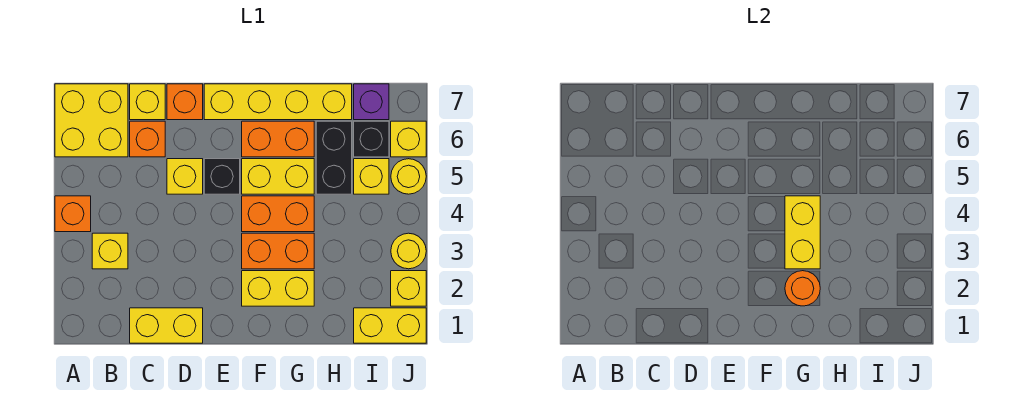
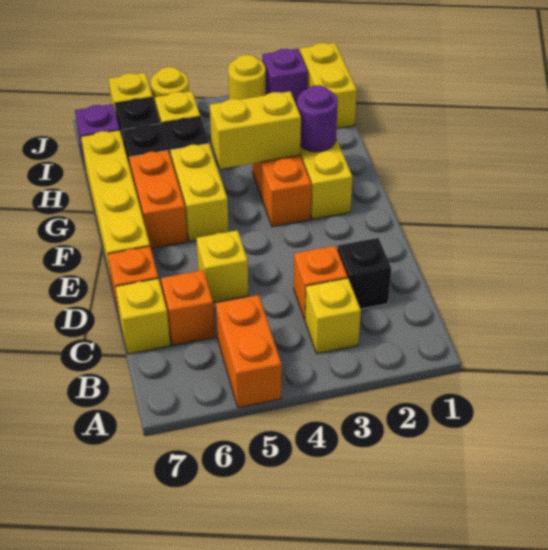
orange brick A4 level 1 -> orange brick C3 level 1
yellow brick A6:B7 level 1 -> none
yellow brick C1:D1 level 1 -> none
black brick E5 level 1 -> black brick C2 level 1
orange brick F4:G4 level 1 -> orange brick A5:B5 level 1
orange round brick G2 level 2 -> purple round brick G2 level 2
yellow brick J2 level 1 -> purple brick J2 level 1

